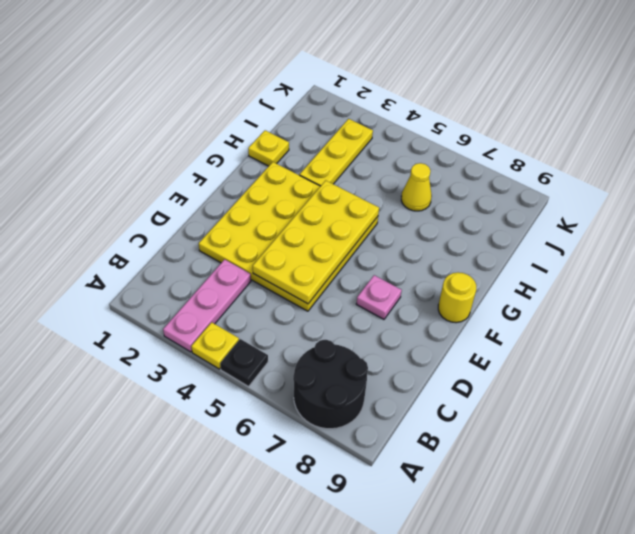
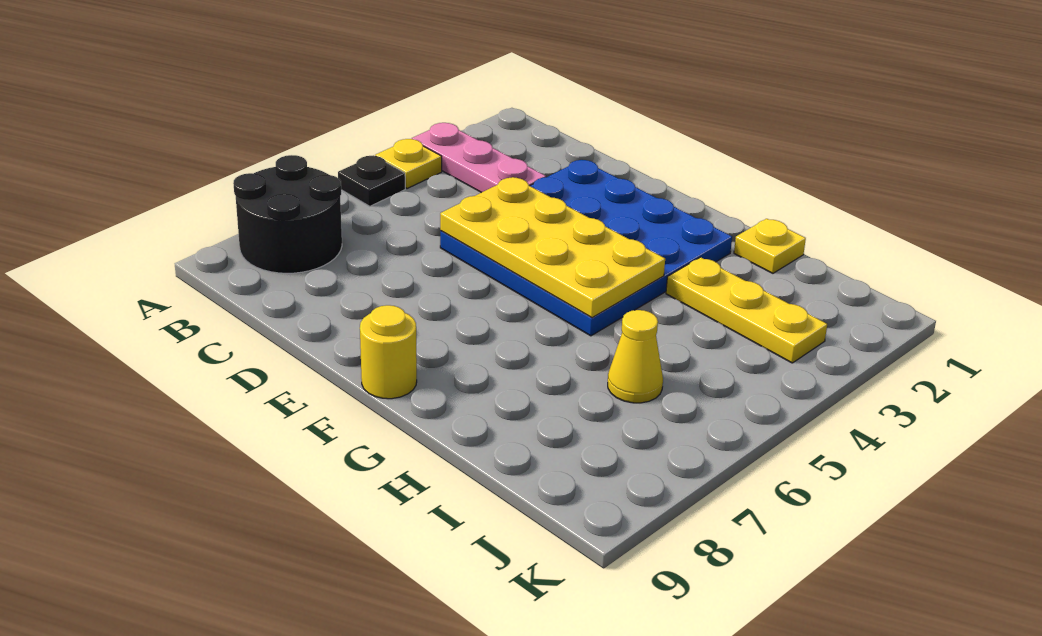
yellow plate D2:G5 level 1 -> blue plate D2:G5 level 1
pink plate E7 level 1 -> none

